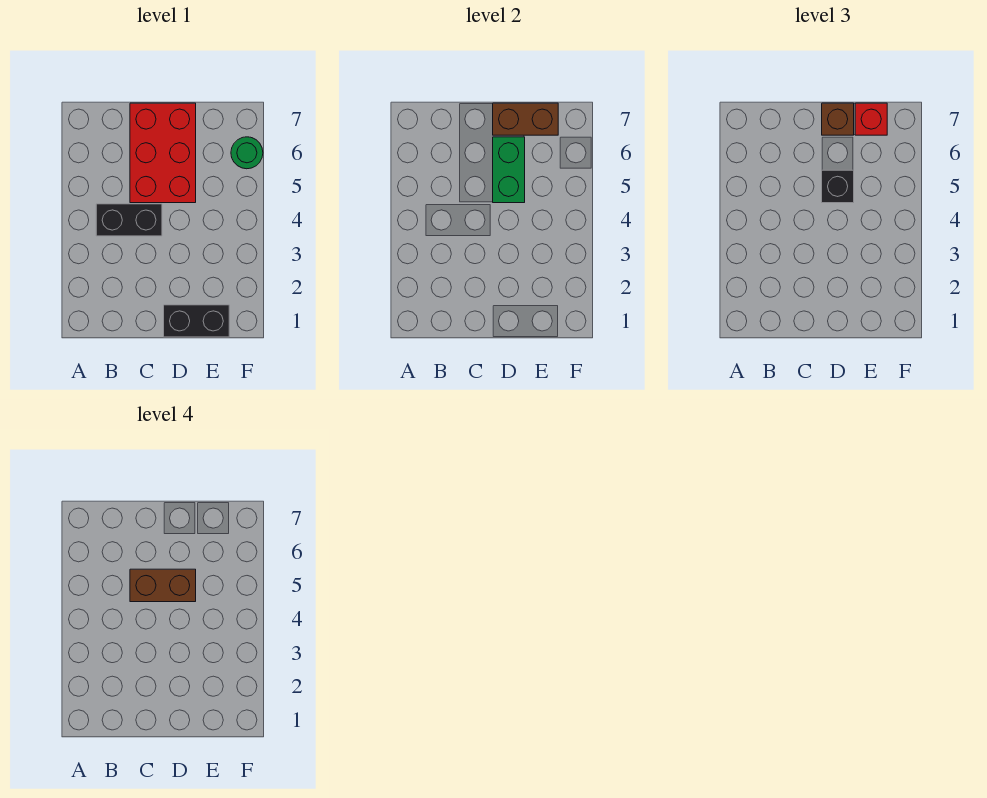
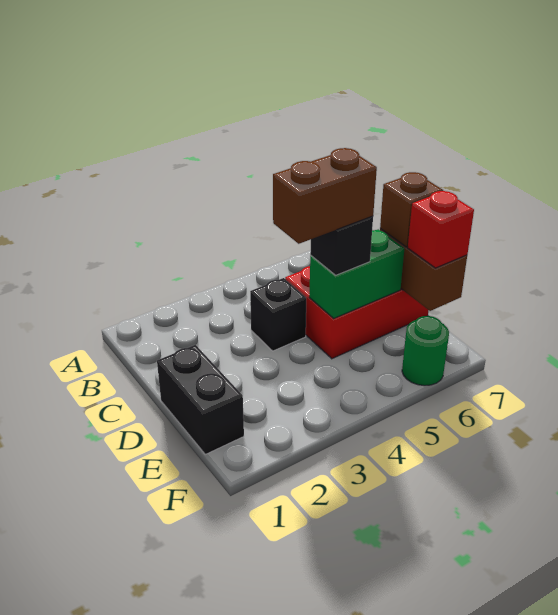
black brick B4:C4 level 1 -> black brick C4 level 1
brown brick C5:D5 level 4 -> brown brick D4:D5 level 4

